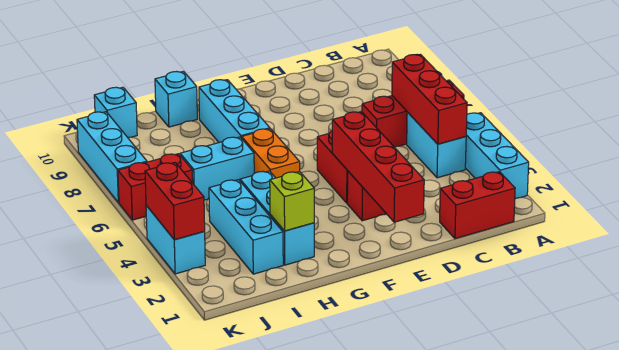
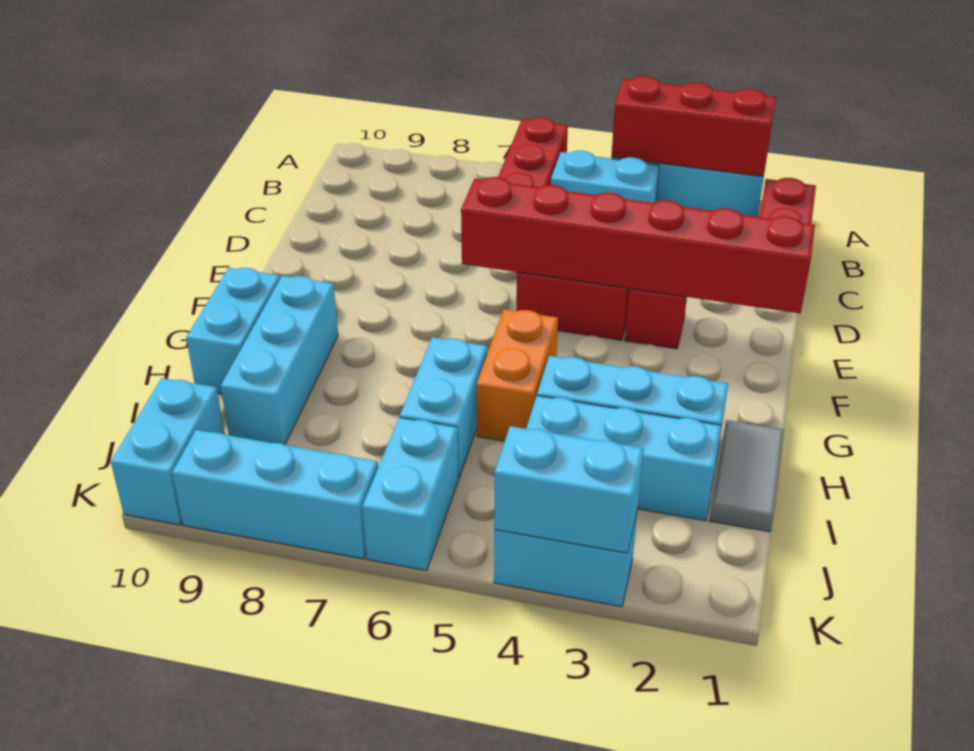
red brick B4:B6 level 2 -> red brick A2:A4 level 2
red brick E1:E4 level 2 -> red brick E1:E6 level 2
orange brick G5:G6 level 1 -> orange brick G5:H5 level 1
cyan brick G7:G9 level 1 -> cyan brick G9:I9 level 1
none -> grey tile H1:I1 level 1
lime brick H2 level 2 -> none
cyan brick H10 level 1 -> cyan brick G10:H10 level 1
red brick J6:K6 level 1 -> cyan brick J6:K6 level 1
cyan brick J10 level 1 -> cyan brick J10:K10 level 1
red brick K3:K4 level 2 -> cyan brick K3:K4 level 2

